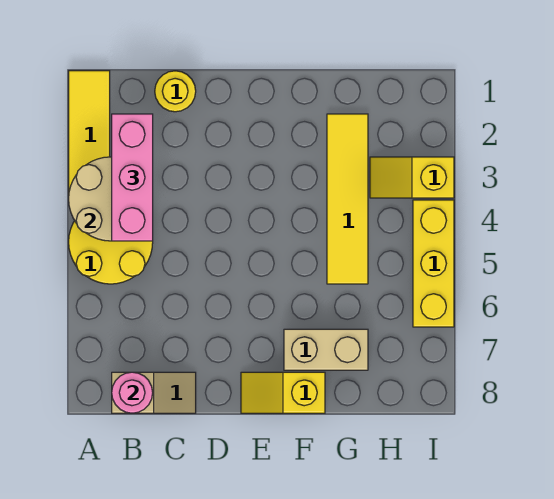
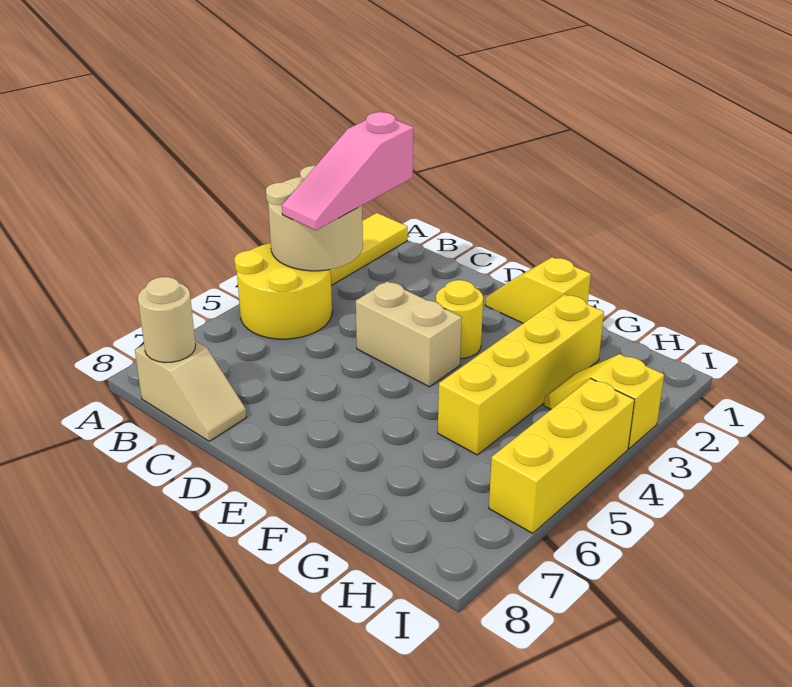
pink brick B2:B4 level 3 -> pink slope B2:B4 level 3 top 2
pink round brick B8 level 2 -> tan round brick B8 level 2
yellow round brick C1 level 1 -> yellow round brick E3 level 1
yellow slope E8:F8 level 1 top F -> yellow slope E1:F1 level 1 top F
tan brick F7:G7 level 1 -> tan brick D4:E4 level 1
yellow tile G2:G5 level 1 -> yellow brick G2:G5 level 1

